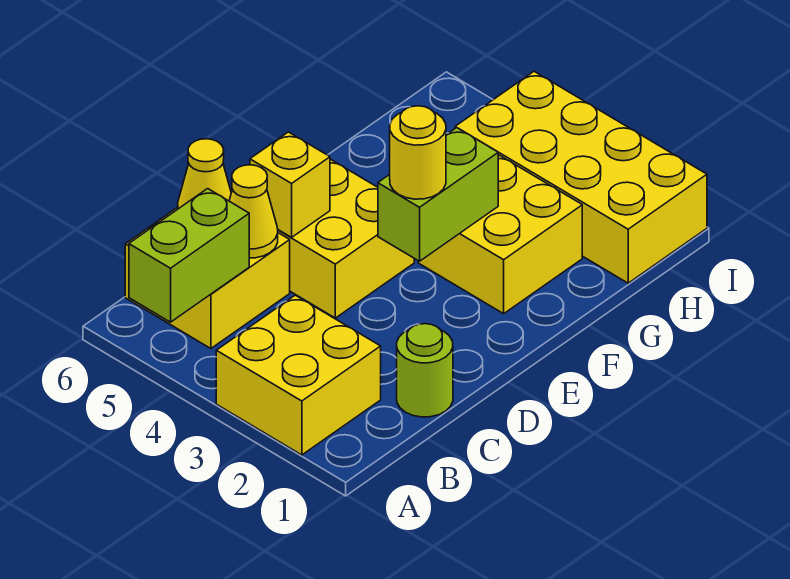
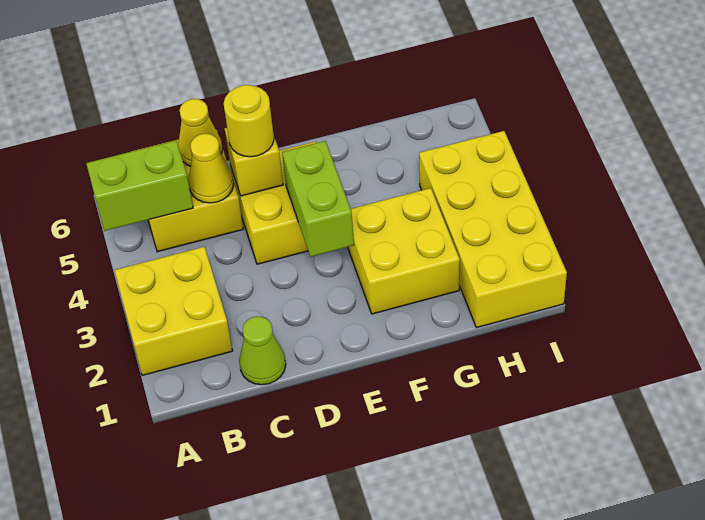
lime round brick C1 level 1 -> lime cone C1 level 1
lime brick E3:F3 level 2 -> lime brick E3:E4 level 2
yellow round brick E3 level 3 -> yellow round brick D5 level 3

